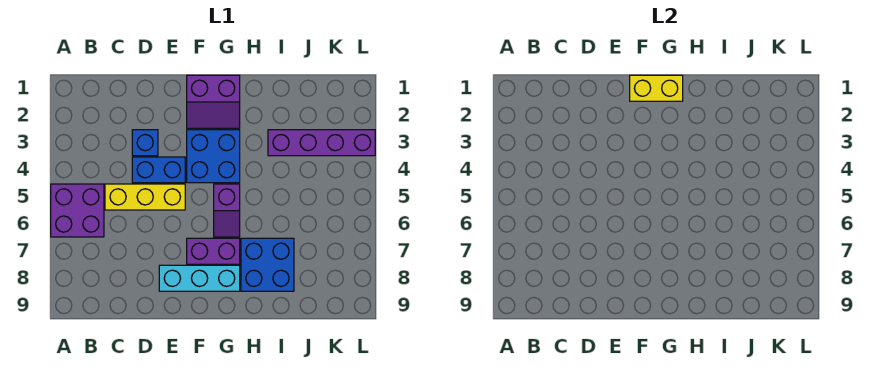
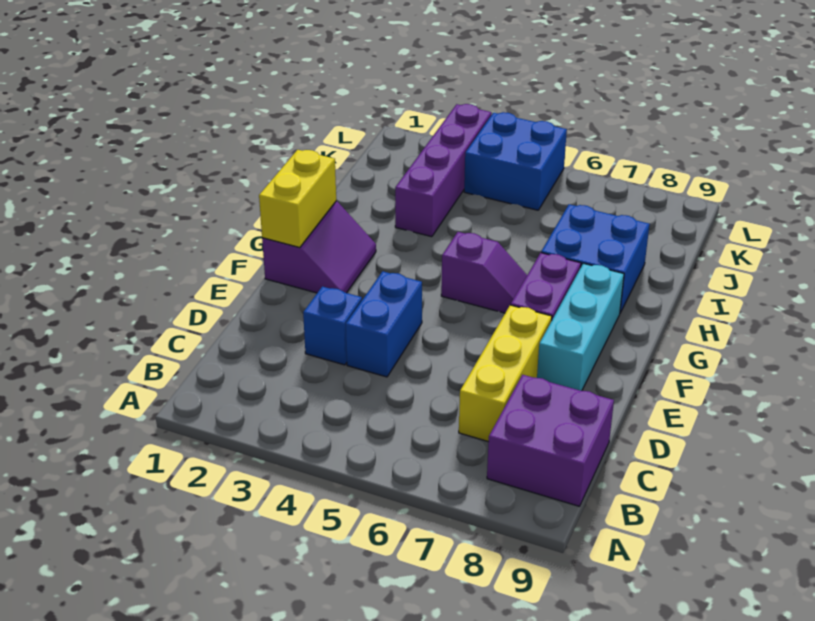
purple brick A5:B6 level 1 -> purple brick B8:C9 level 1
yellow brick C5:E5 level 1 -> yellow brick C7:E7 level 1
blue brick F3:G4 level 1 -> blue brick K4:L5 level 1

